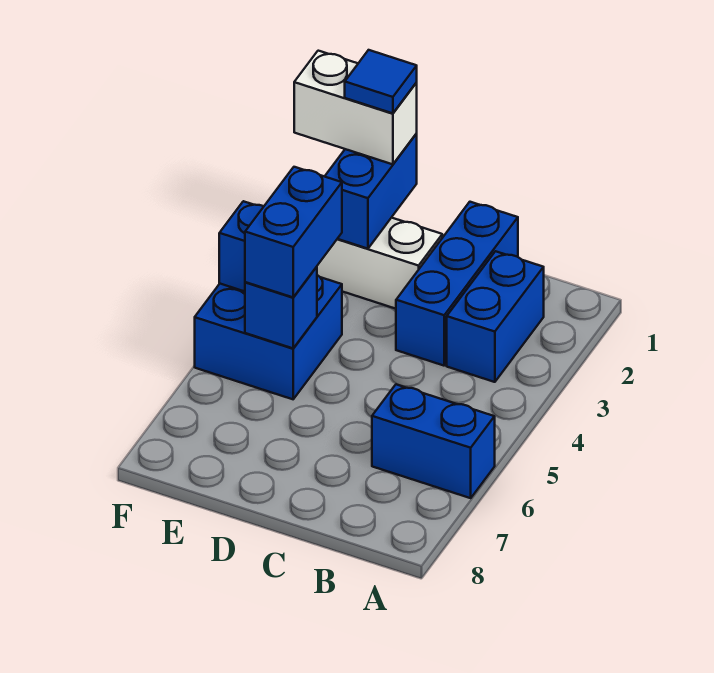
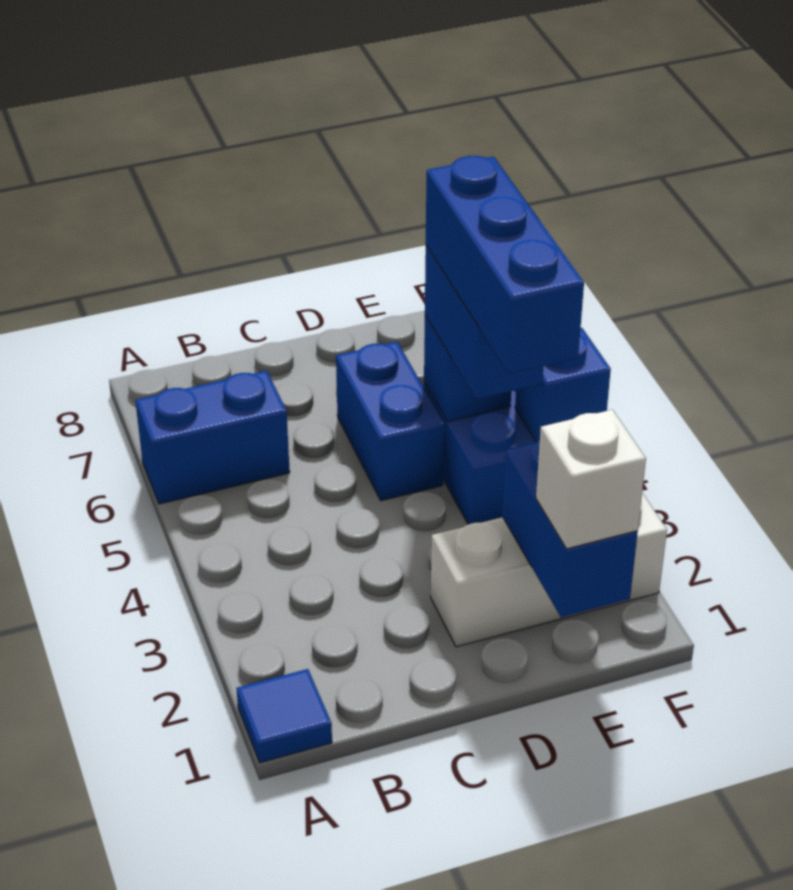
blue brick B2:B3 level 1 -> blue brick D5:D6 level 1
blue brick C1:C3 level 1 -> blue brick E3:E5 level 4
white brick E1:F1 level 3 -> white brick E1 level 3
blue tile E1 level 4 -> blue tile A1 level 1

